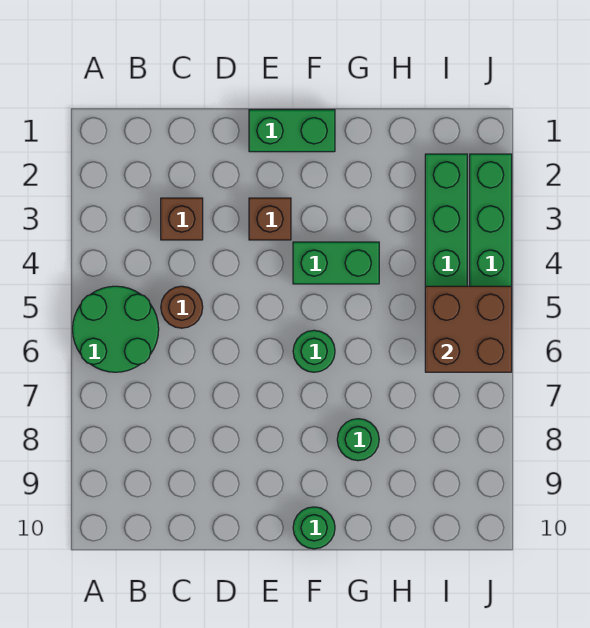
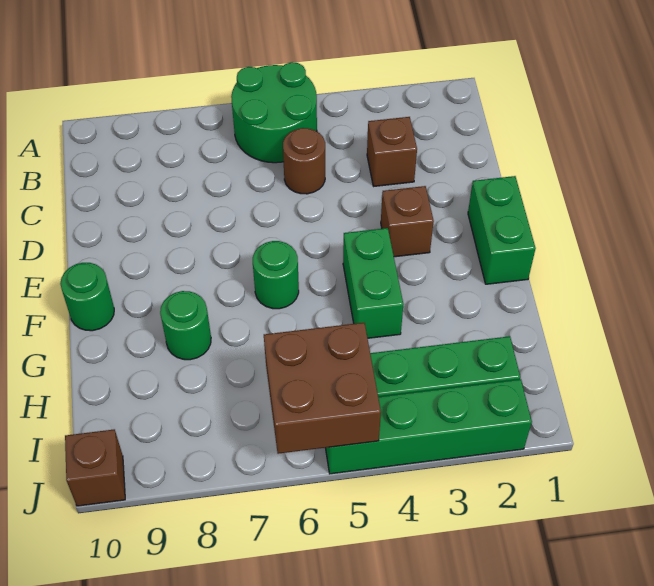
none -> brown brick J10 level 1

